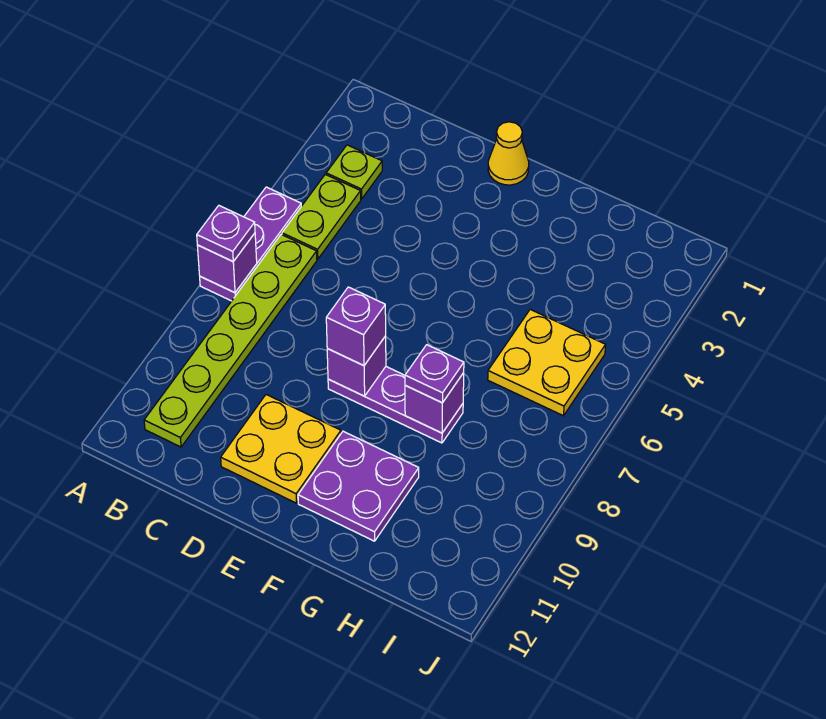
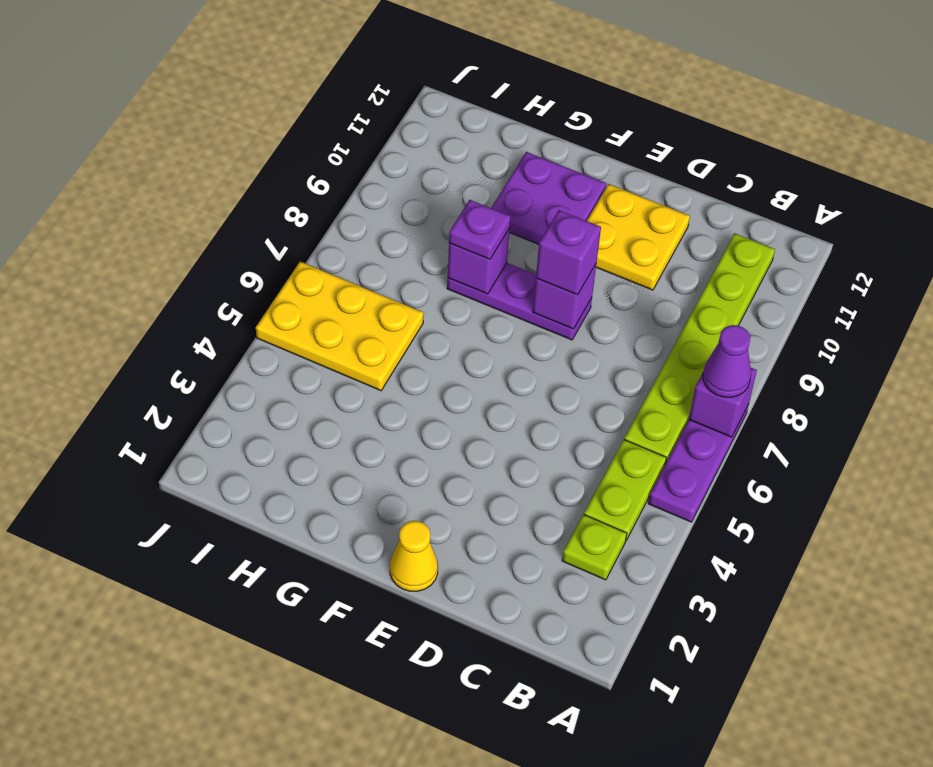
purple plate A7 level 3 -> purple cone A7 level 3
yellow plate H5:I6 level 1 -> yellow plate H5:J6 level 1

